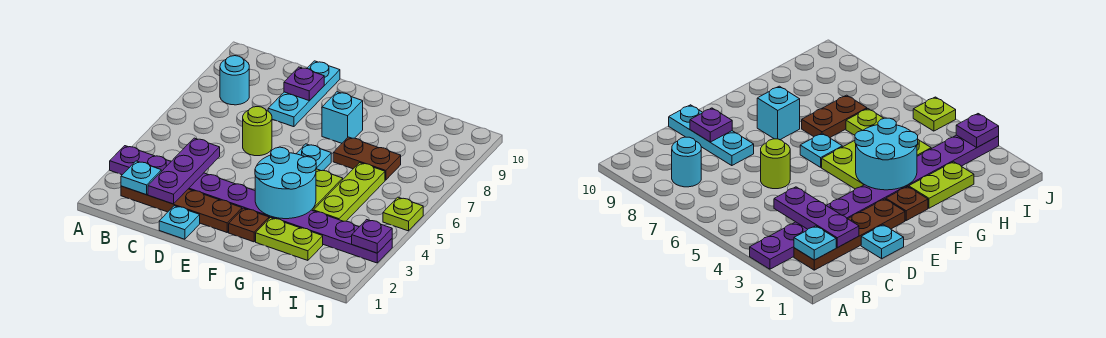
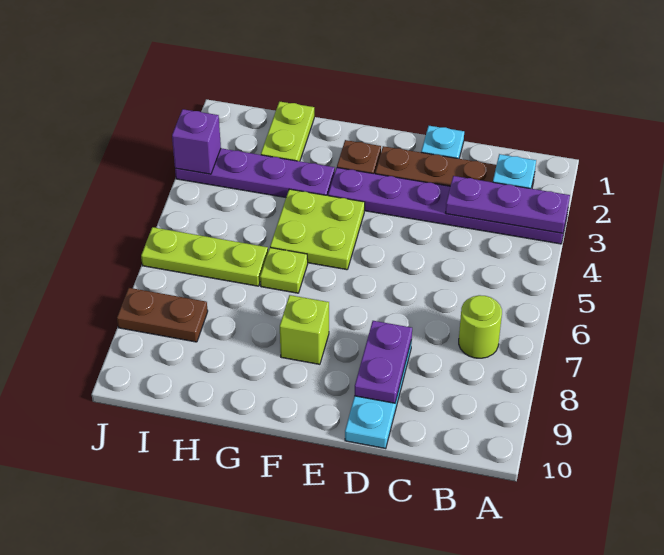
cyan round brick B8 level 1 -> none
purple plate C2:C4 level 2 -> purple plate A3:C3 level 2
lime round brick D6 level 1 -> lime round brick B7 level 1
purple plate D9 level 2 -> purple plate D8:D9 level 2
cyan round brick F3:G4 level 2 -> none
cyan plate F6 level 1 -> none
cyan brick F8 level 1 -> lime brick F8 level 1
lime plate G2:H2 level 1 -> lime plate H1:H2 level 1
brown plate G7:H7 level 1 -> brown plate I8:J8 level 1
lime plate H4:H6 level 1 -> lime plate H6:J6 level 1
purple plate J3 level 2 -> purple brick J3 level 2
lime plate J5 level 1 -> lime plate G6 level 1

